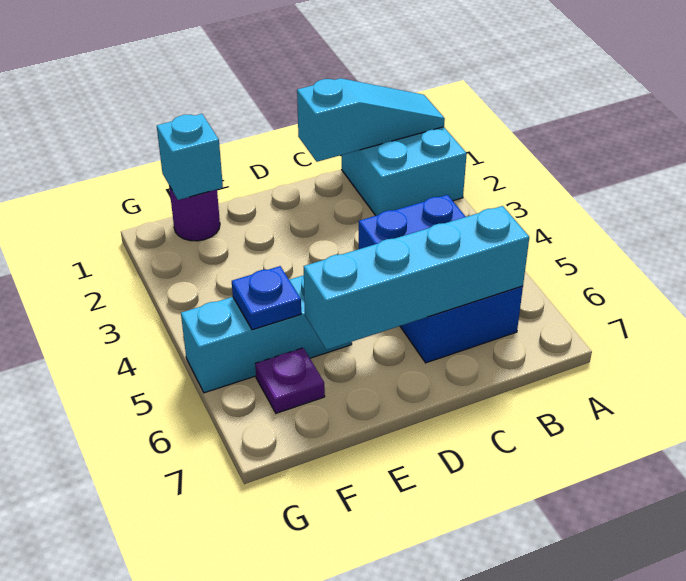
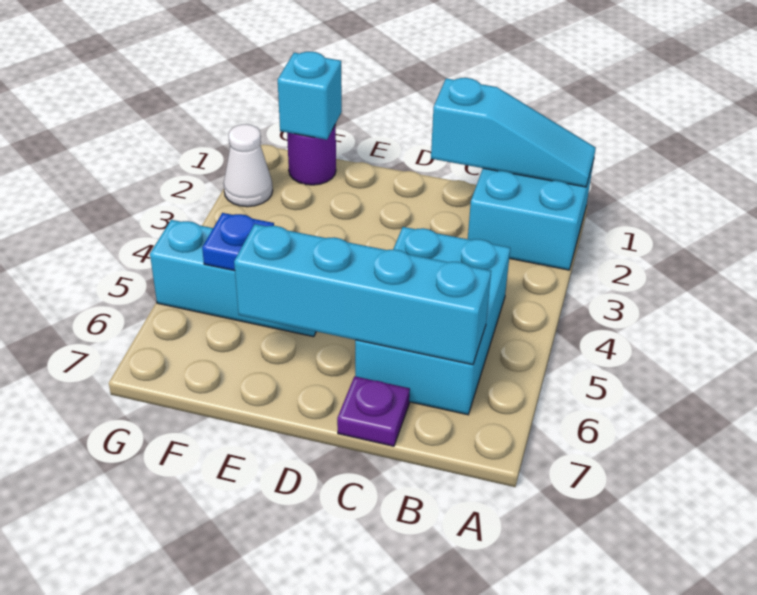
blue brick B4:C6 level 1 -> cyan brick B4:C6 level 1
purple plate F6 level 1 -> purple plate C7 level 1
none -> white cone G2 level 1

